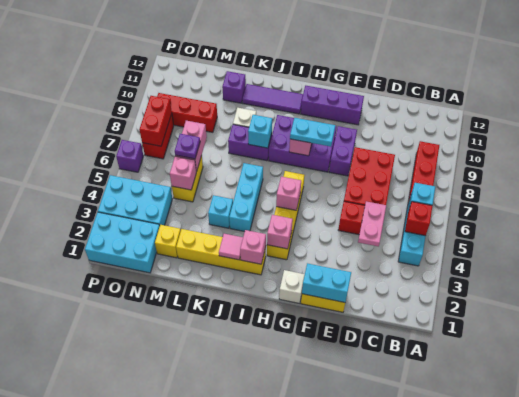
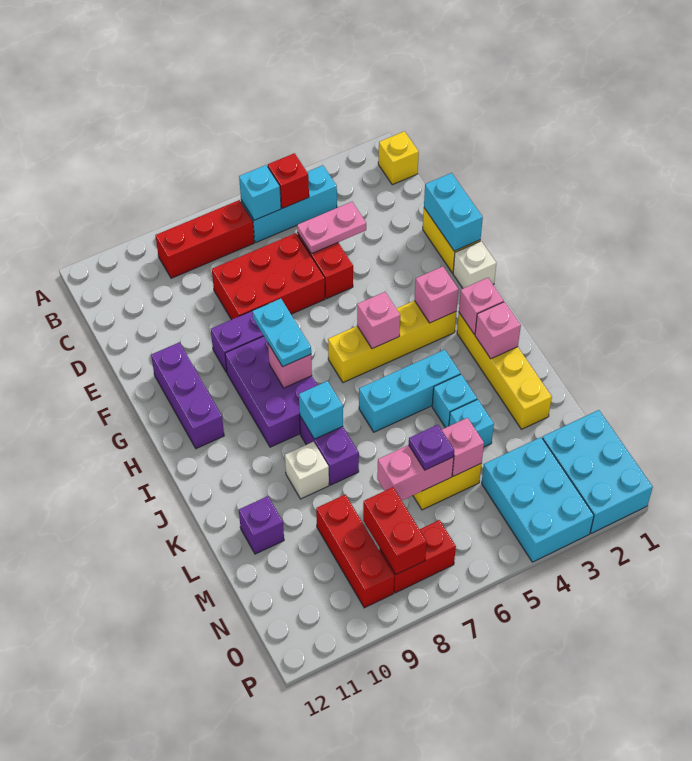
purple tile I11:K11 level 1 -> none
pink tile J2 level 2 -> pink brick J2 level 2
none -> cyan brick L4 level 1
yellow brick M2 level 1 -> yellow brick B1 level 1
red brick O7:O8 level 2 -> red brick N8:O8 level 2
purple brick P6 level 1 -> none

